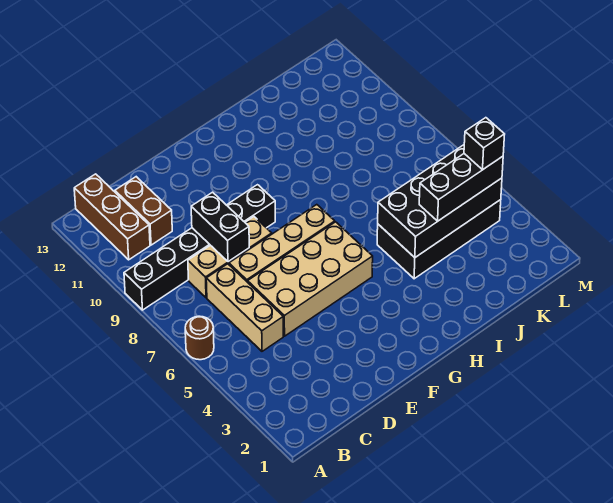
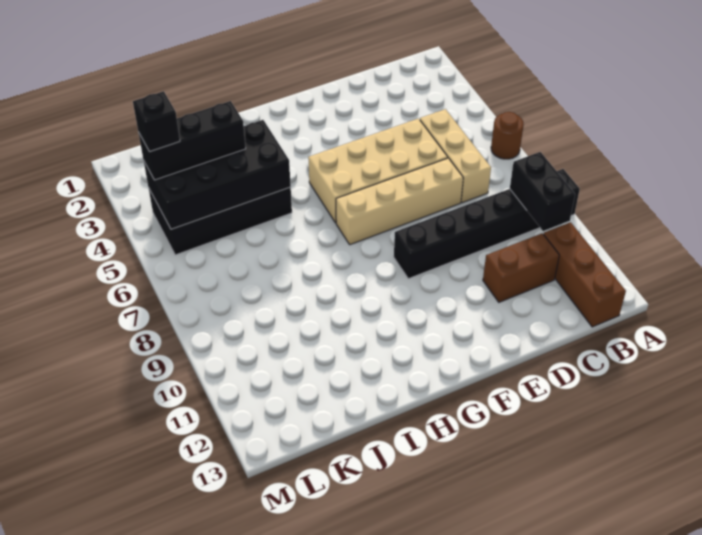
tan brick C8:E8 level 1 -> none
brown brick C11:C12 level 1 -> brown brick C11:D11 level 1
black brick D8:D9 level 2 -> black brick B9:B10 level 2

